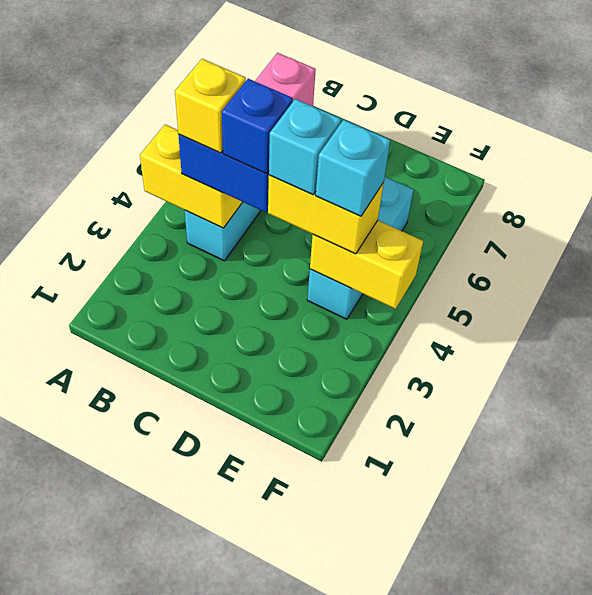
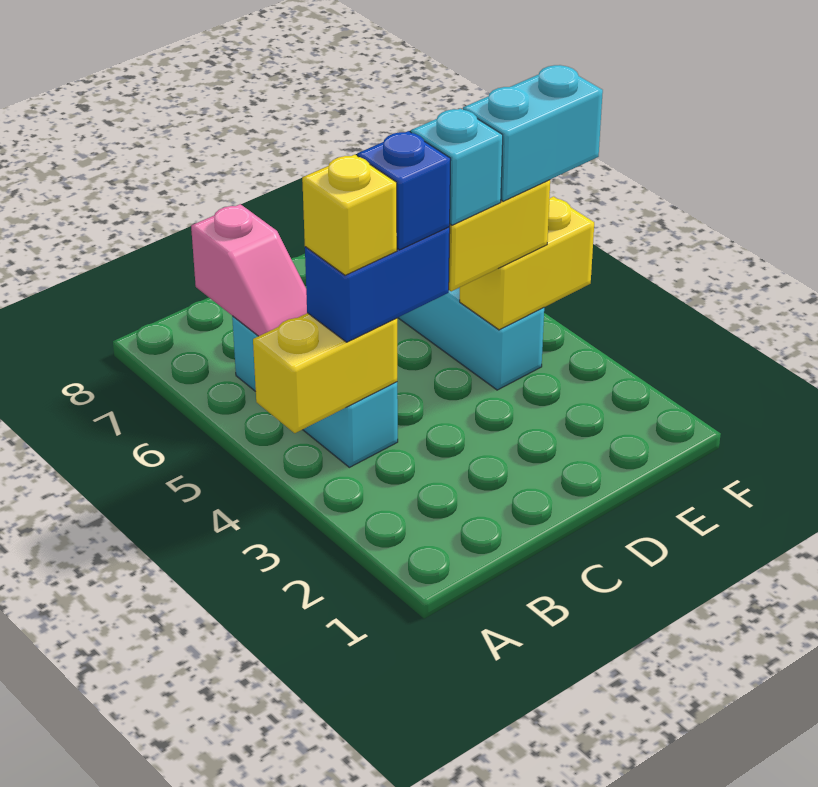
cyan brick E4 level 4 -> cyan brick E4:F4 level 4

